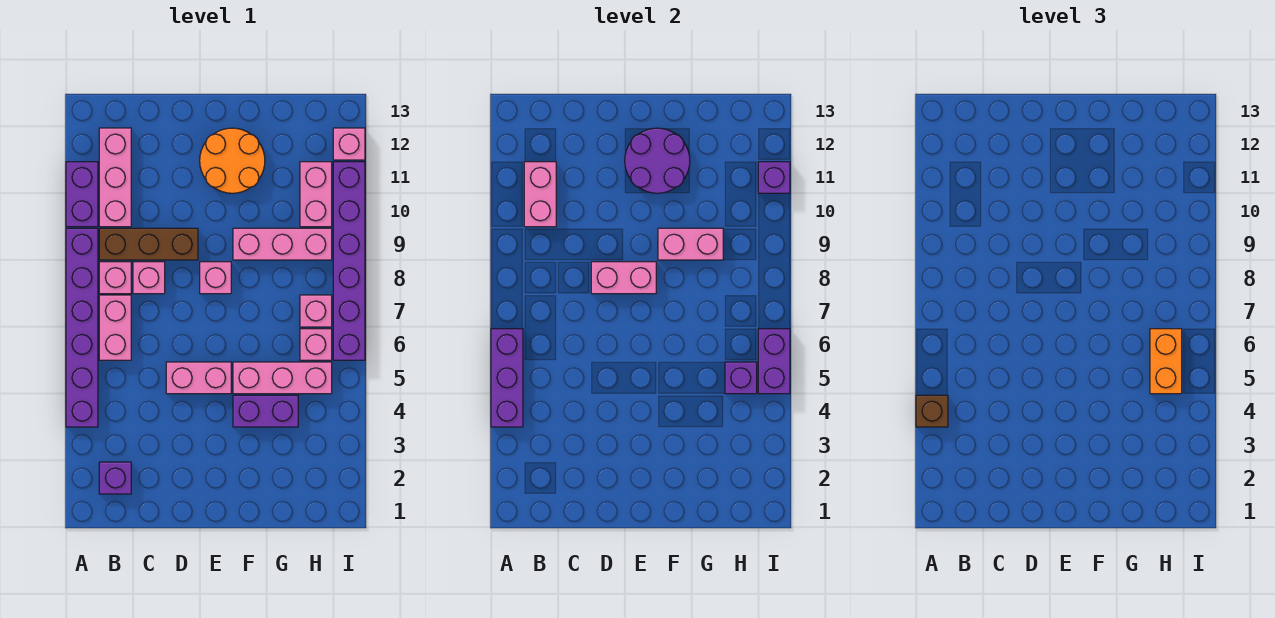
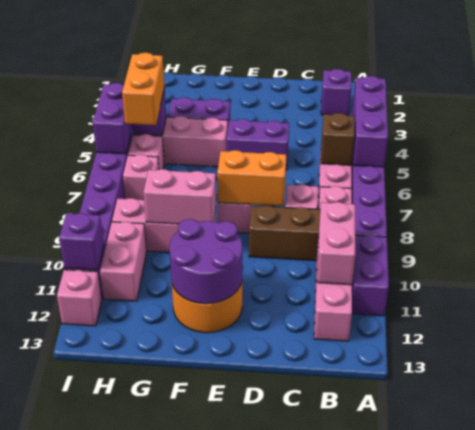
brown brick A4 level 3 -> brown brick B6 level 2
pink brick D5:E5 level 1 -> purple brick D5:E5 level 1
pink brick D8:E8 level 2 -> orange brick D8:E8 level 2

